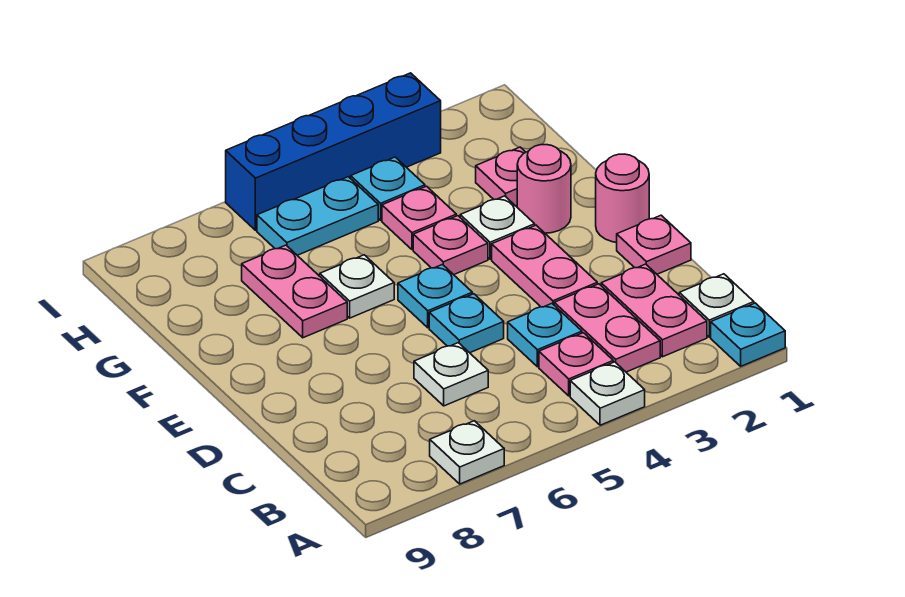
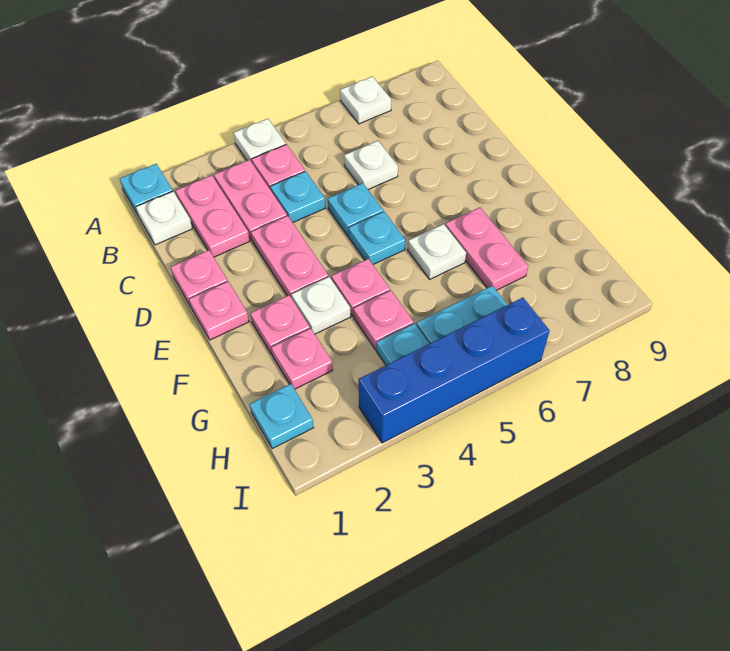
pink round brick E1 level 1 -> pink plate E1 level 1
pink round brick F2 level 1 -> pink plate F2 level 1
none -> cyan plate H1 level 1

